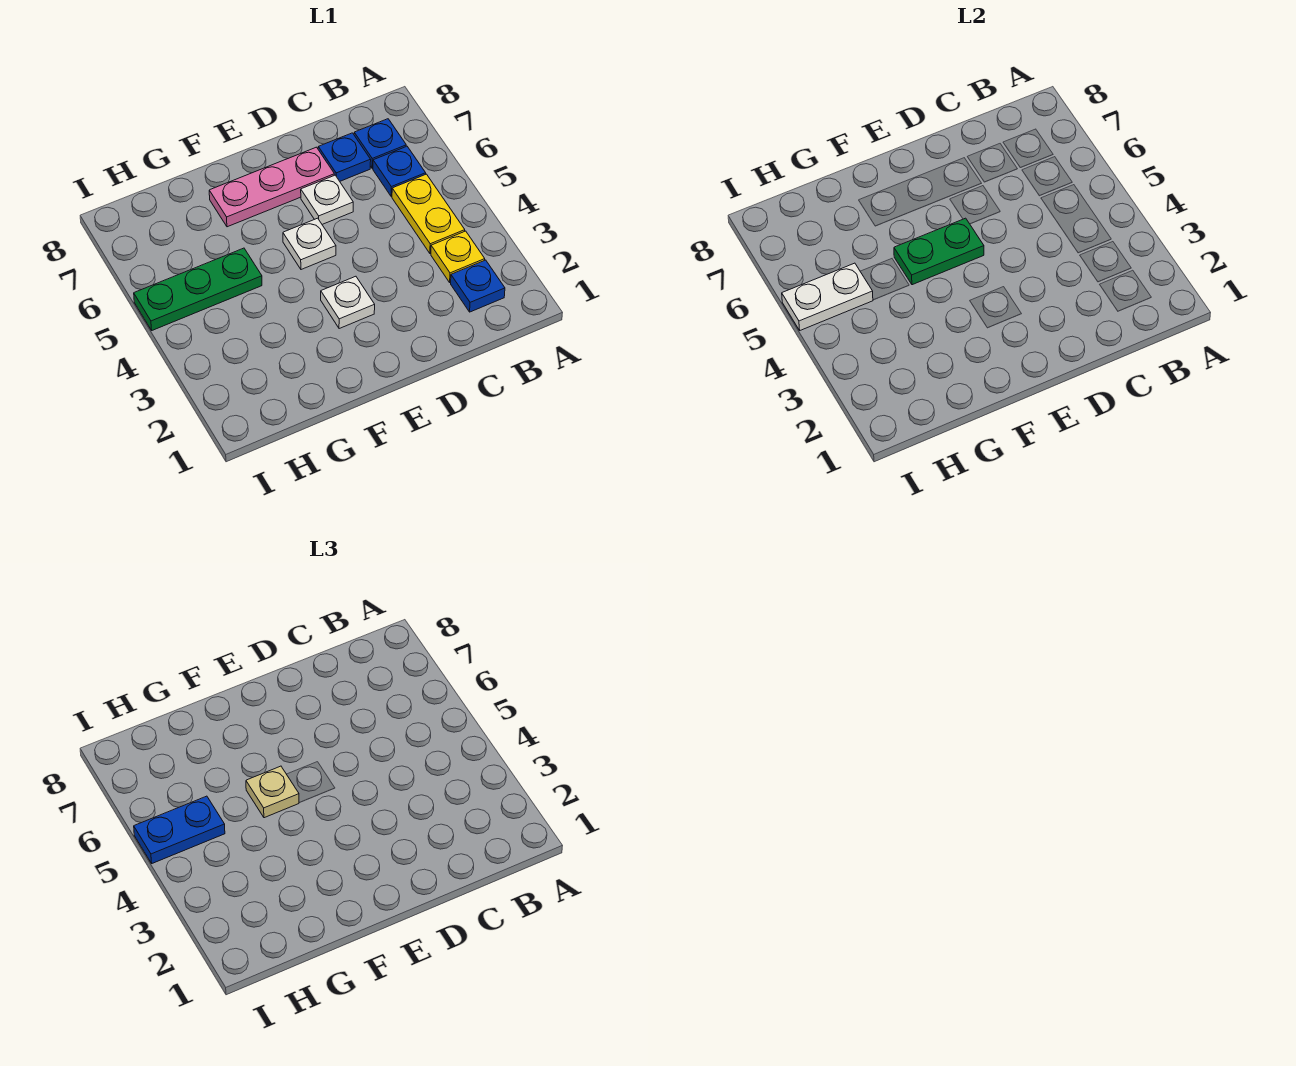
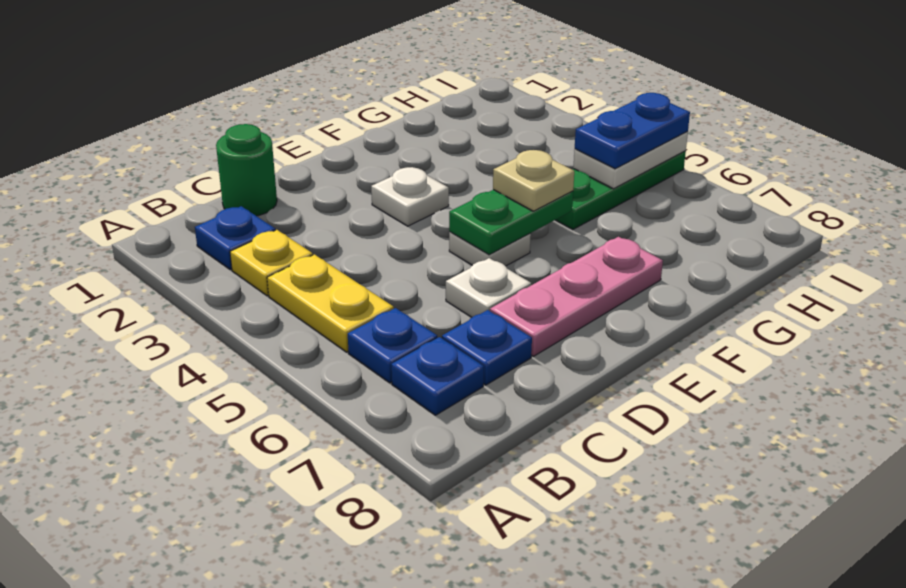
none -> green round brick C1 level 1

